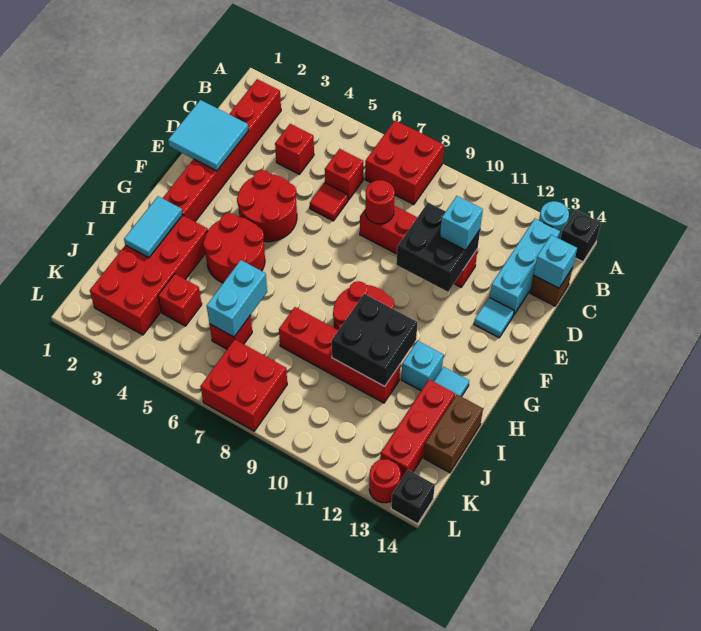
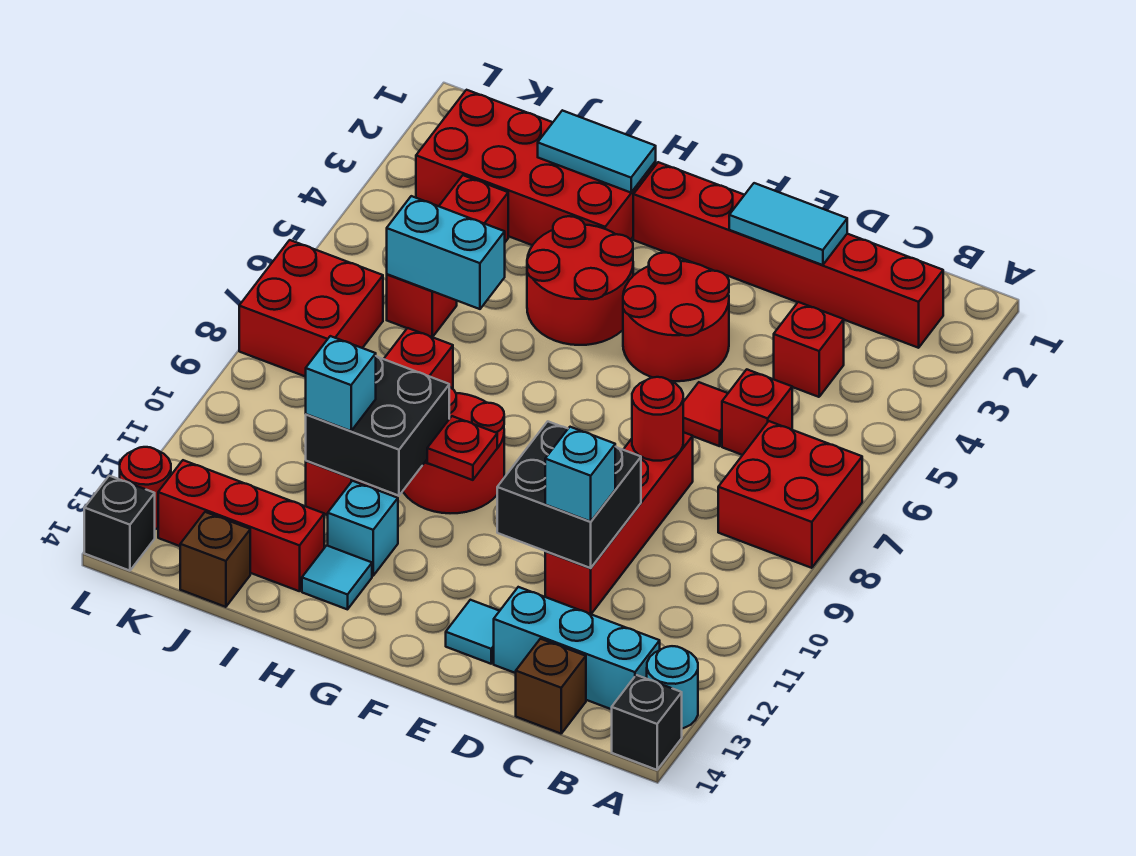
cyan brick C14 level 2 -> cyan brick I11 level 3
cyan tile D1:E2 level 2 -> cyan tile D2:E2 level 2
none -> red plate G10 level 2
brown brick I14:J14 level 1 -> brown brick J14 level 1

